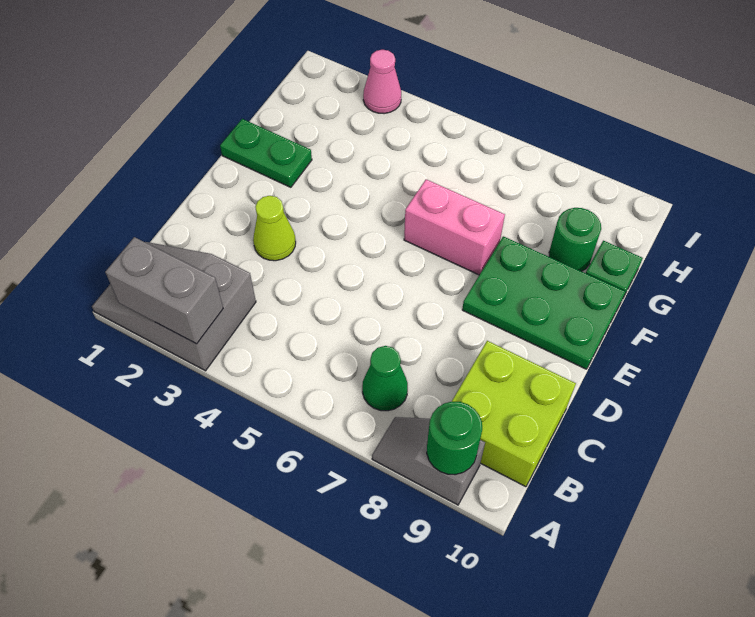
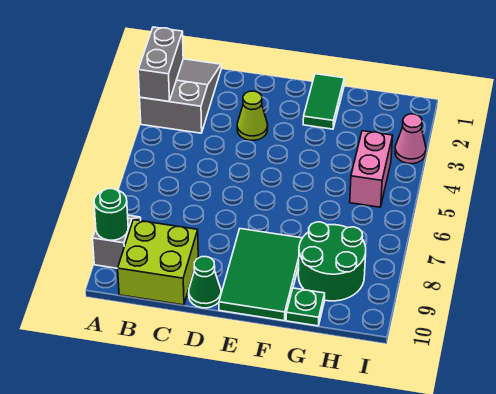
green cone B7 level 1 -> green cone D10 level 1
green plate E8:F10 level 1 -> green tile E8:F10 level 1
green plate F1:F2 level 1 -> green tile F1:F2 level 1
pink brick F6:F7 level 1 -> pink brick H4:H5 level 1
green round brick G9 level 1 -> green round brick G8:H9 level 1

